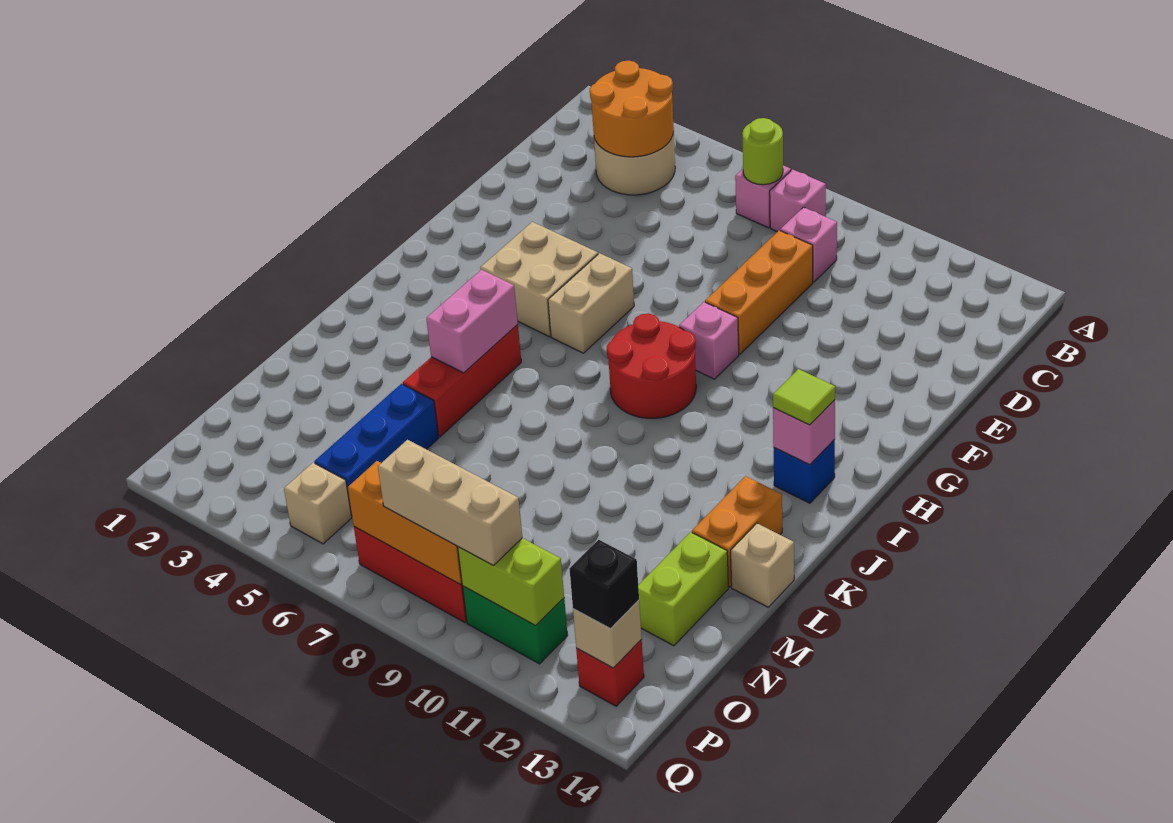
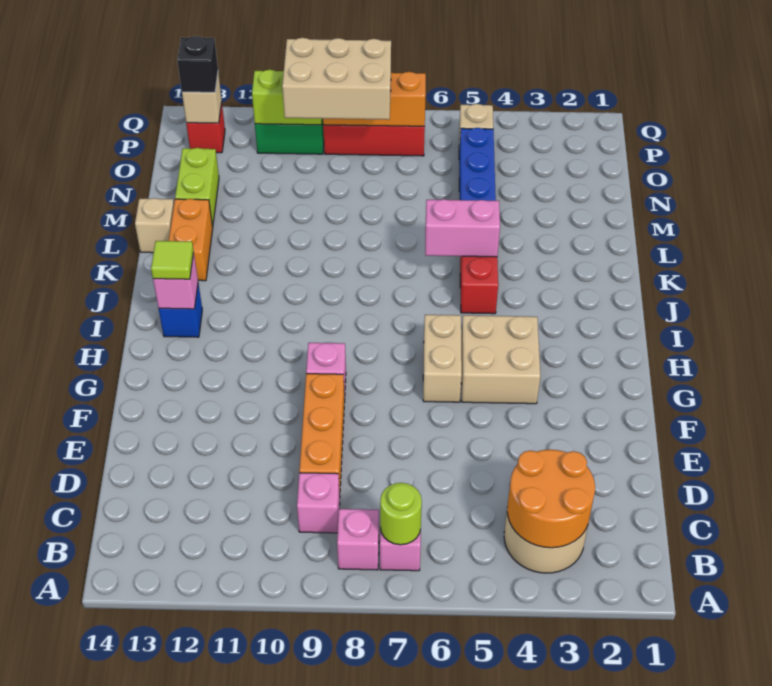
red round brick H8:I9 level 1 -> none
pink brick J5:K5 level 2 -> pink brick K5:K6 level 2
tan brick P8:P10 level 3 -> tan brick O8:P10 level 3

